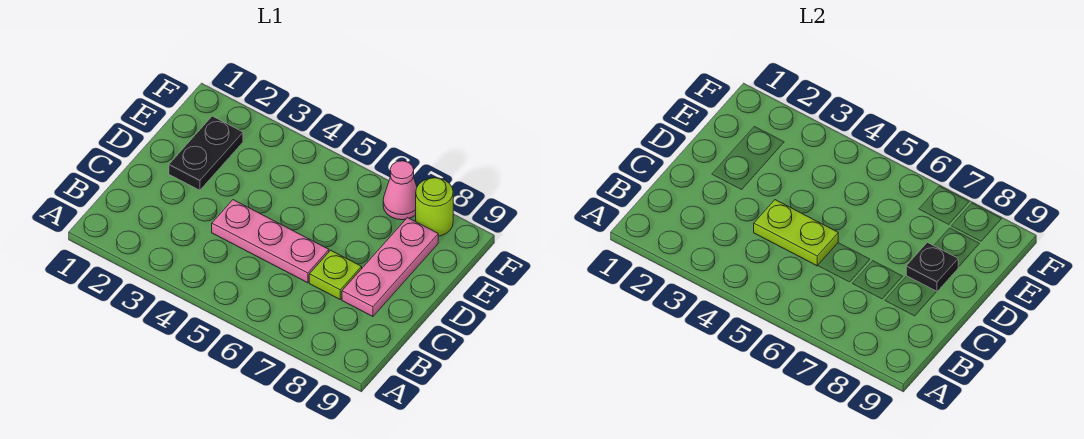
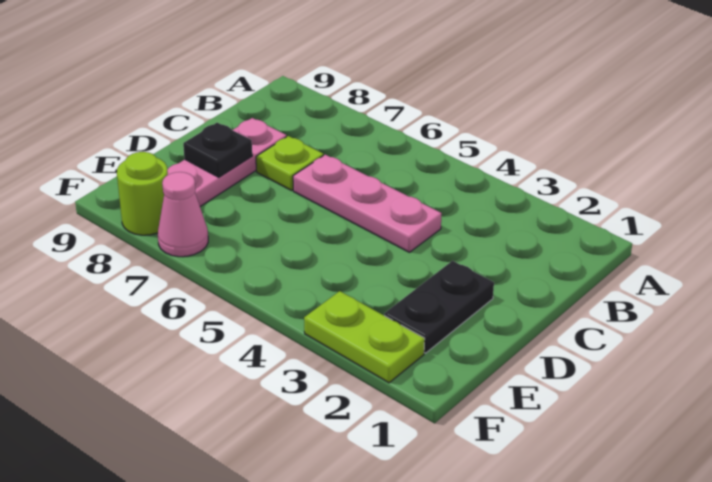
lime plate C4:C5 level 2 -> lime plate F2:F3 level 1

